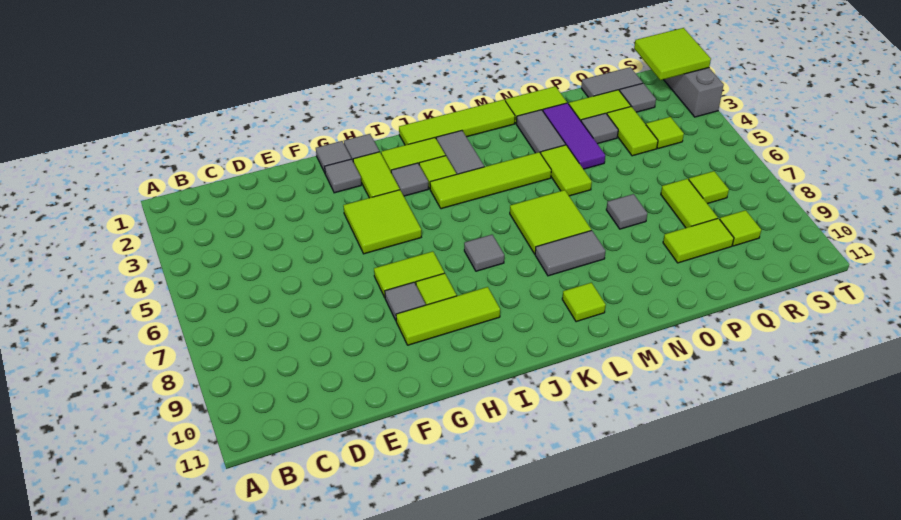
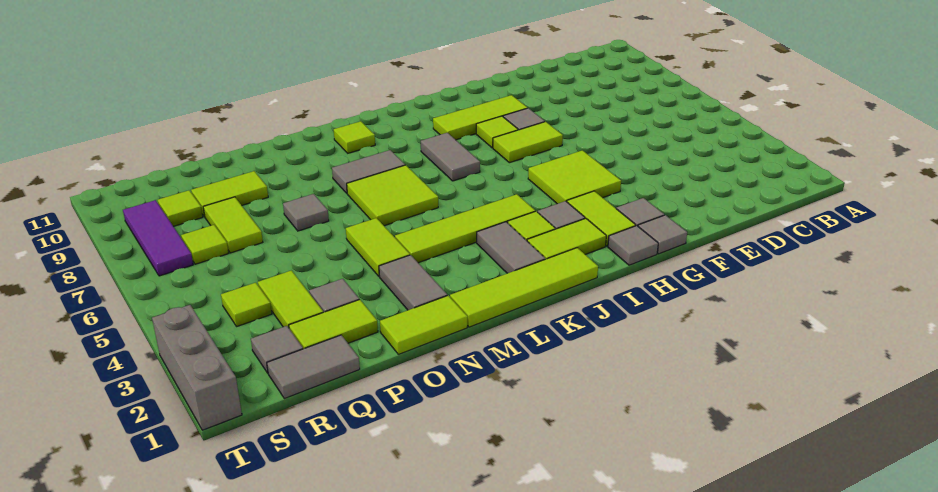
grey tile J7 level 1 -> grey tile J7:J8 level 1
purple tile O2:O4 level 1 -> purple tile S7:S9 level 1
lime tile S1:T2 level 2 -> none

